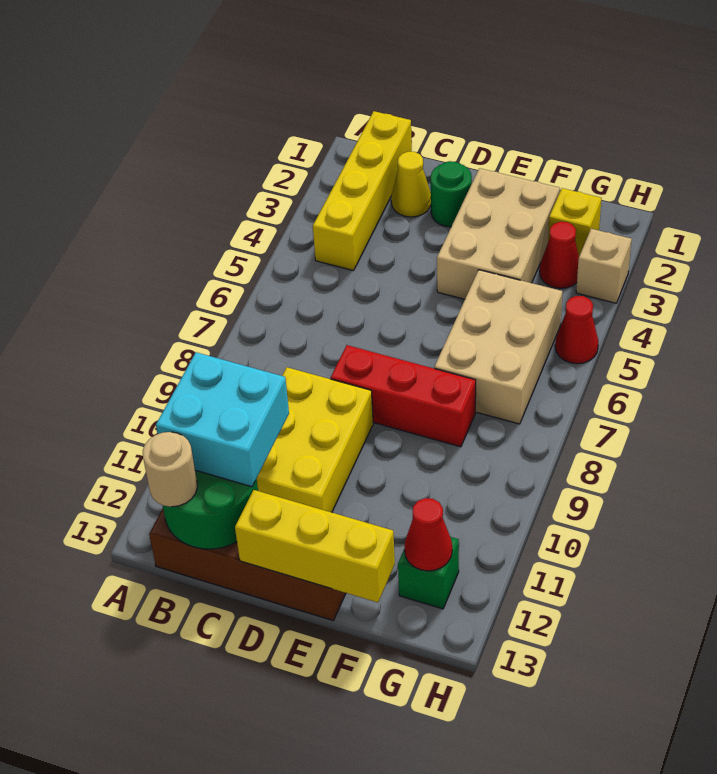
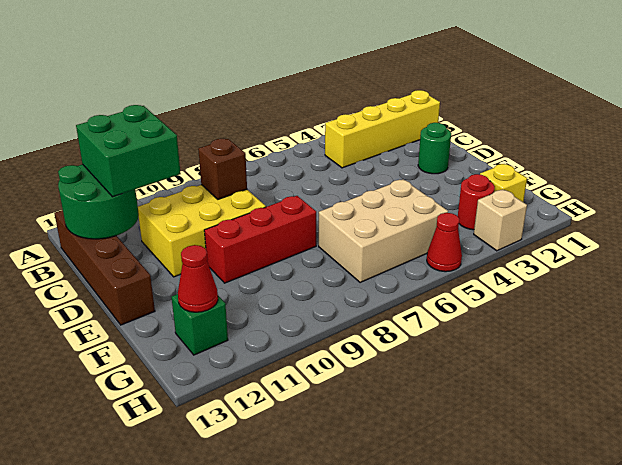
cyan brick B11:C12 level 3 -> green brick B11:C12 level 3
tan round brick B13 level 3 -> none
yellow cone C2 level 1 -> none
none -> brown brick C9 level 2
red brick D8:F8 level 1 -> red brick E8:E10 level 1
yellow brick D13:F13 level 2 -> none
tan brick E2:F4 level 1 -> none
red cone G3 level 1 -> red round brick G3 level 1

